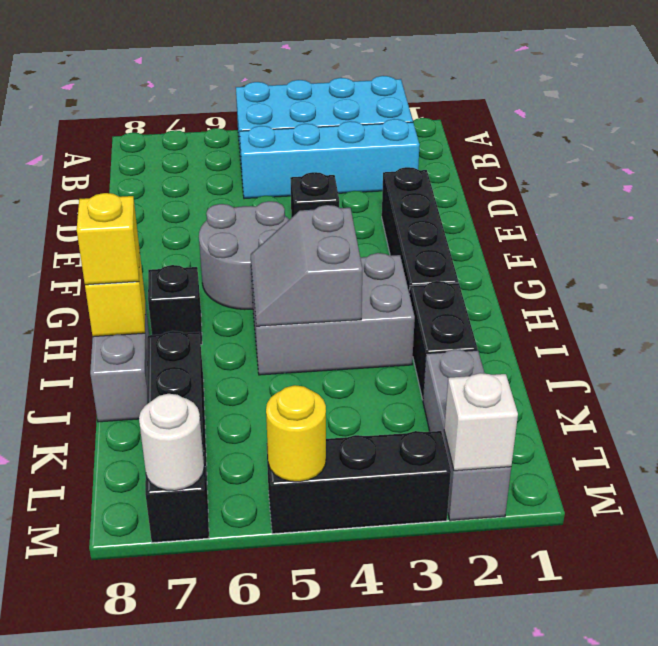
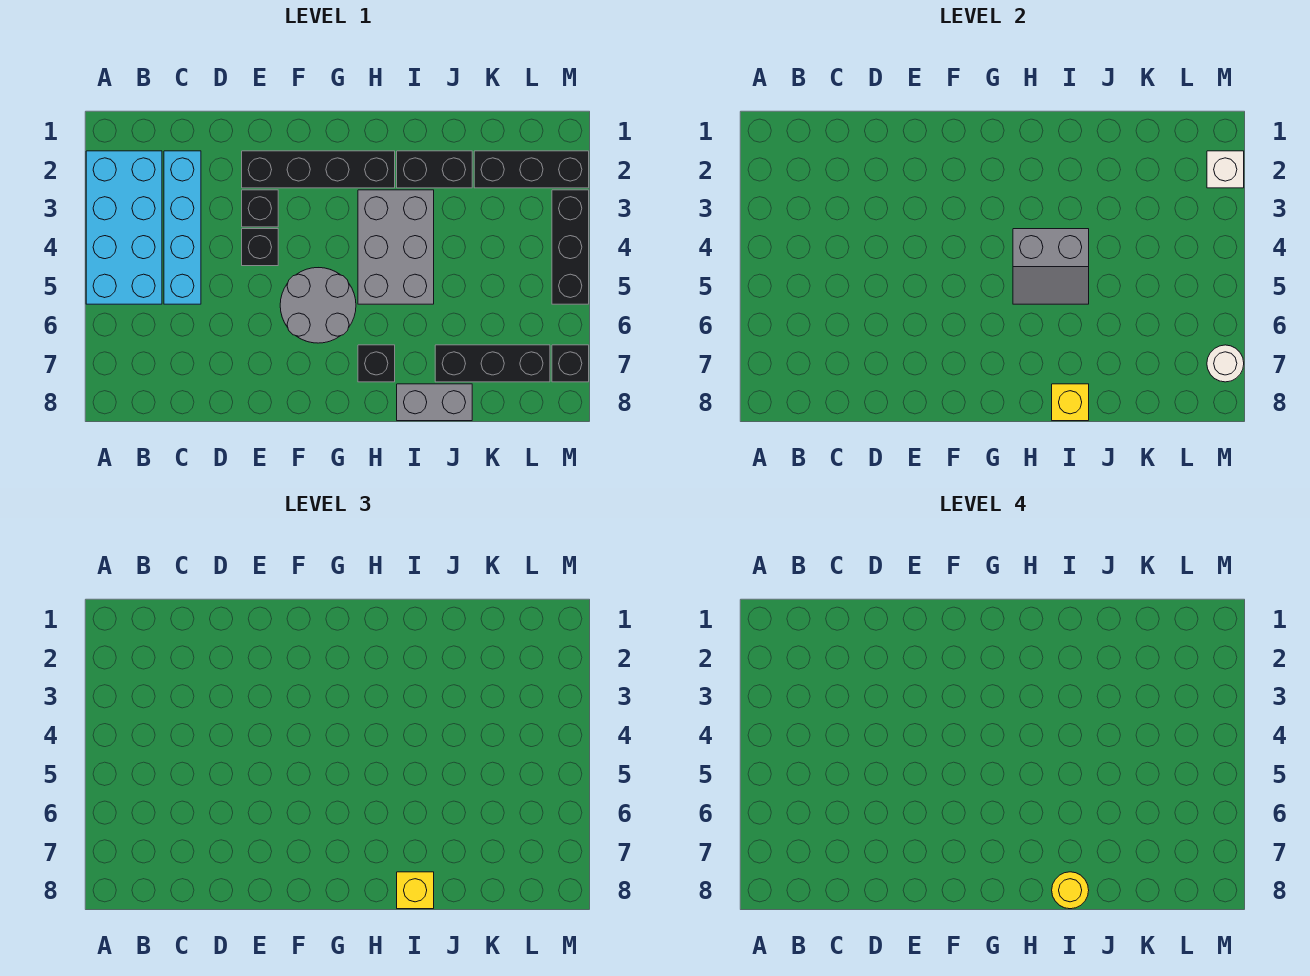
none -> black brick E3 level 1
grey brick K2:M2 level 1 -> black brick K2:M2 level 1
yellow round brick M5 level 2 -> yellow round brick I8 level 4

